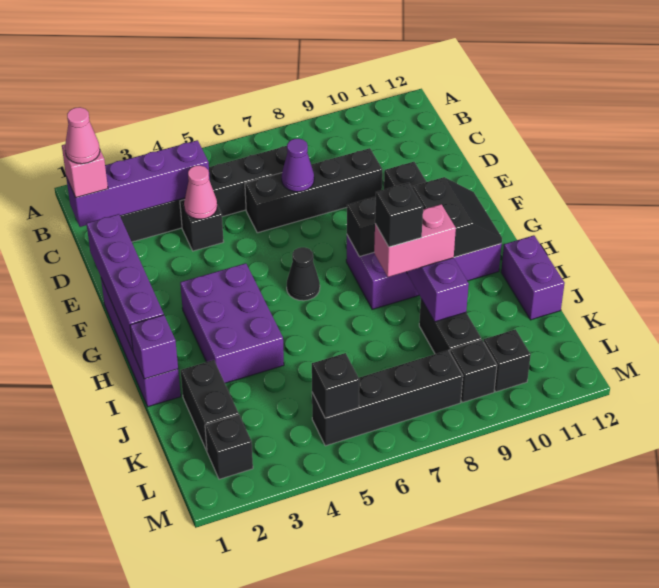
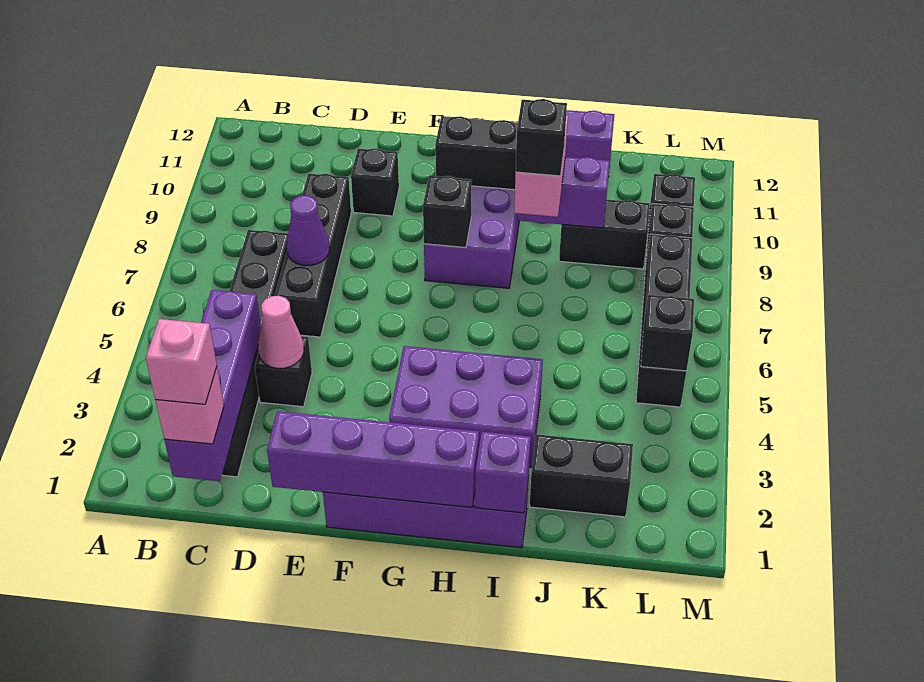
pink cone C1 level 4 -> pink brick C1 level 4
black cone G6 level 1 -> none
black brick L2 level 1 -> none

